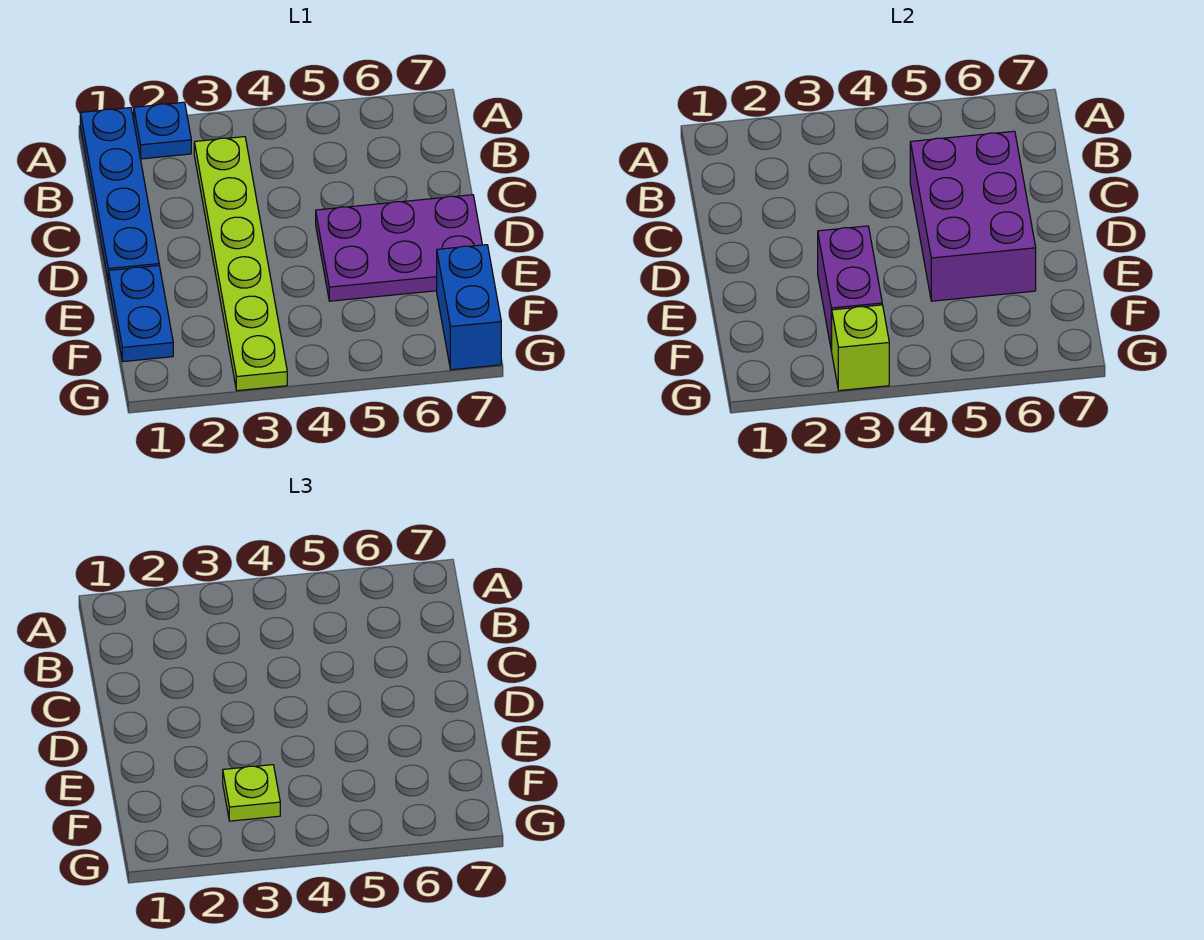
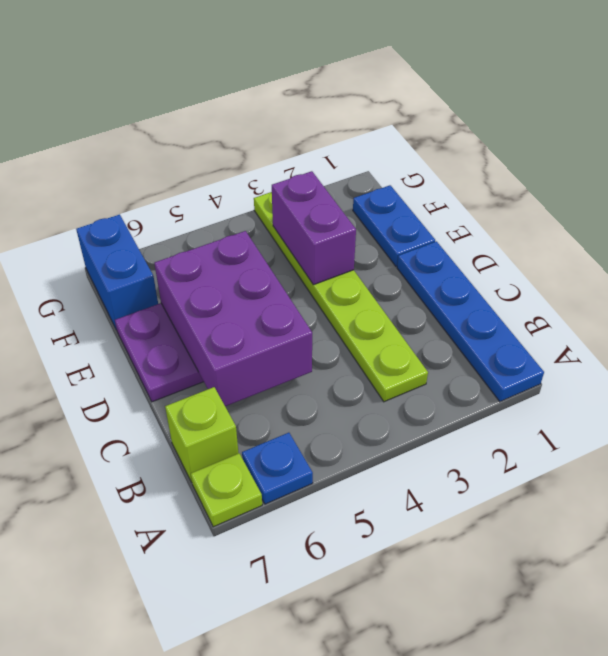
blue plate A2 level 1 -> blue plate A6 level 1
lime plate F3 level 3 -> lime plate A7 level 1
lime brick G3 level 2 -> lime brick B7 level 1

